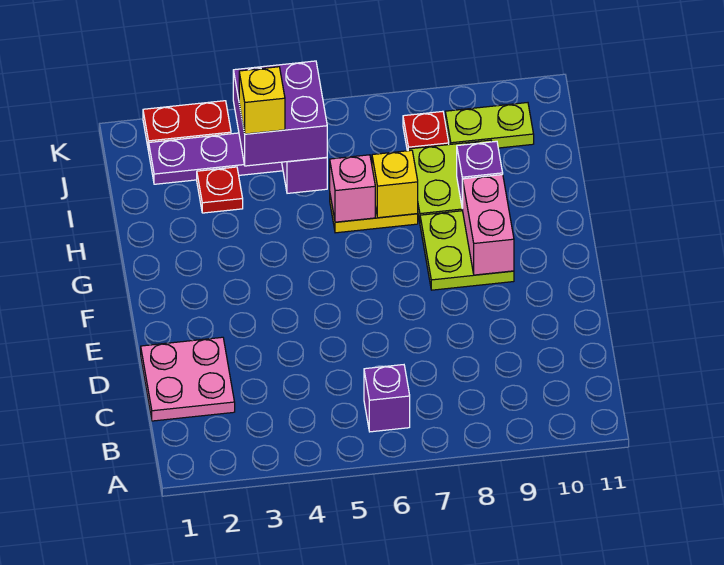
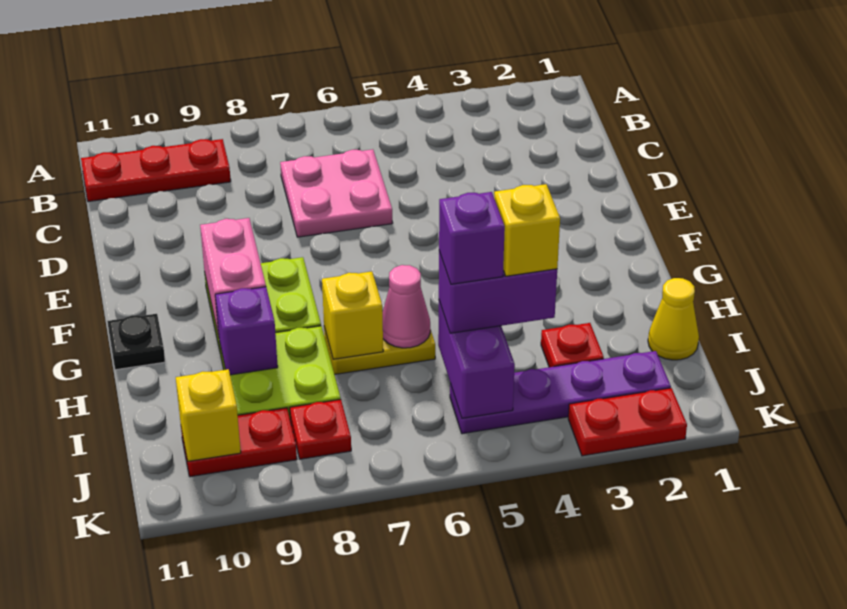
purple brick B6 level 1 -> purple brick I5 level 4
none -> red plate B9:B11 level 1
pink plate C1:D2 level 1 -> pink plate C6:D7 level 1
none -> black plate G11 level 1
pink brick H6 level 2 -> pink cone H6 level 2
none -> yellow cone I1 level 1
purple brick I4:J5 level 3 -> purple brick I4:I5 level 3
lime plate J9:J10 level 1 -> red plate J9:J10 level 1
none -> yellow brick J10 level 2

